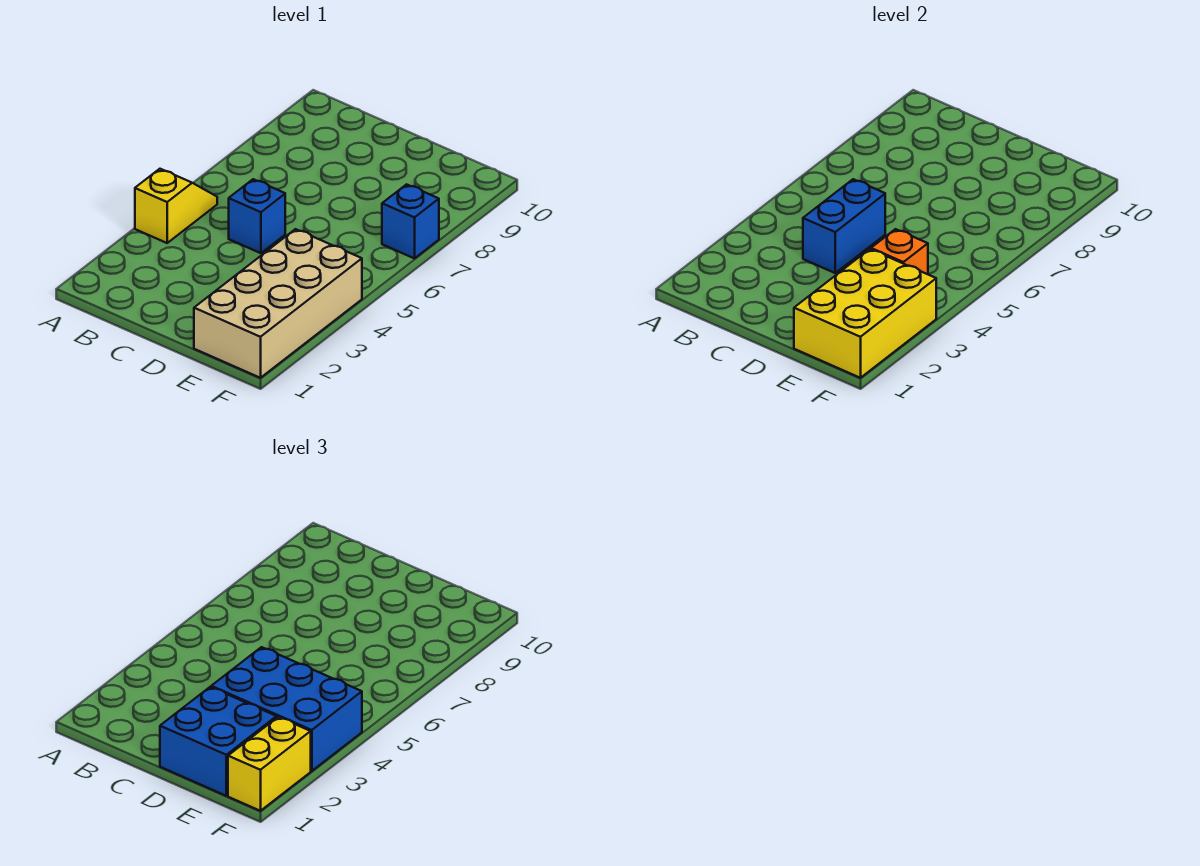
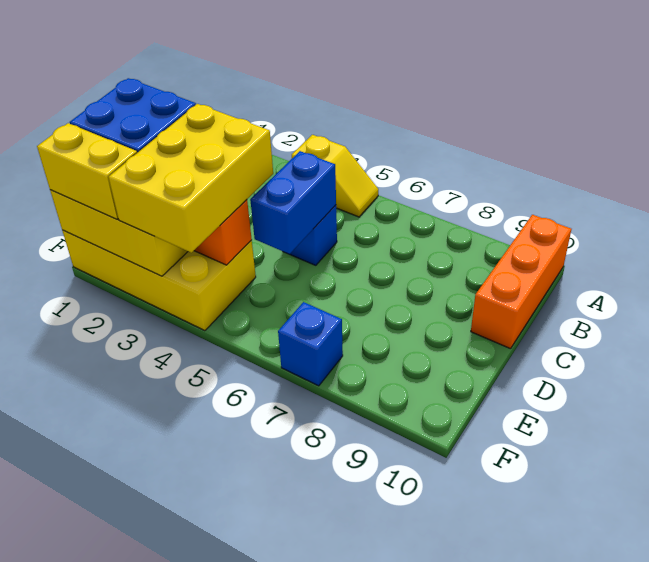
none -> orange brick A10:C10 level 1
blue brick C4:C5 level 2 -> blue brick C5:D5 level 2
blue brick D3:F4 level 3 -> yellow brick D3:F4 level 3
tan brick E1:F4 level 1 -> yellow brick E1:F4 level 1

